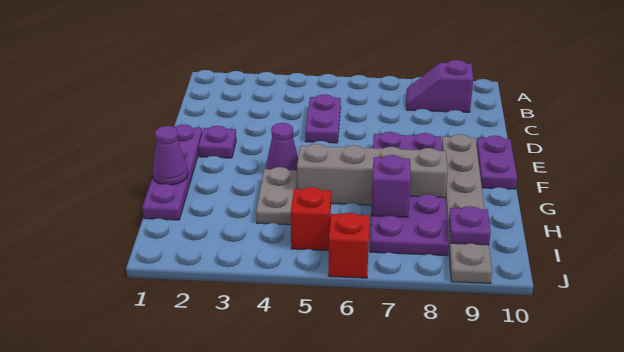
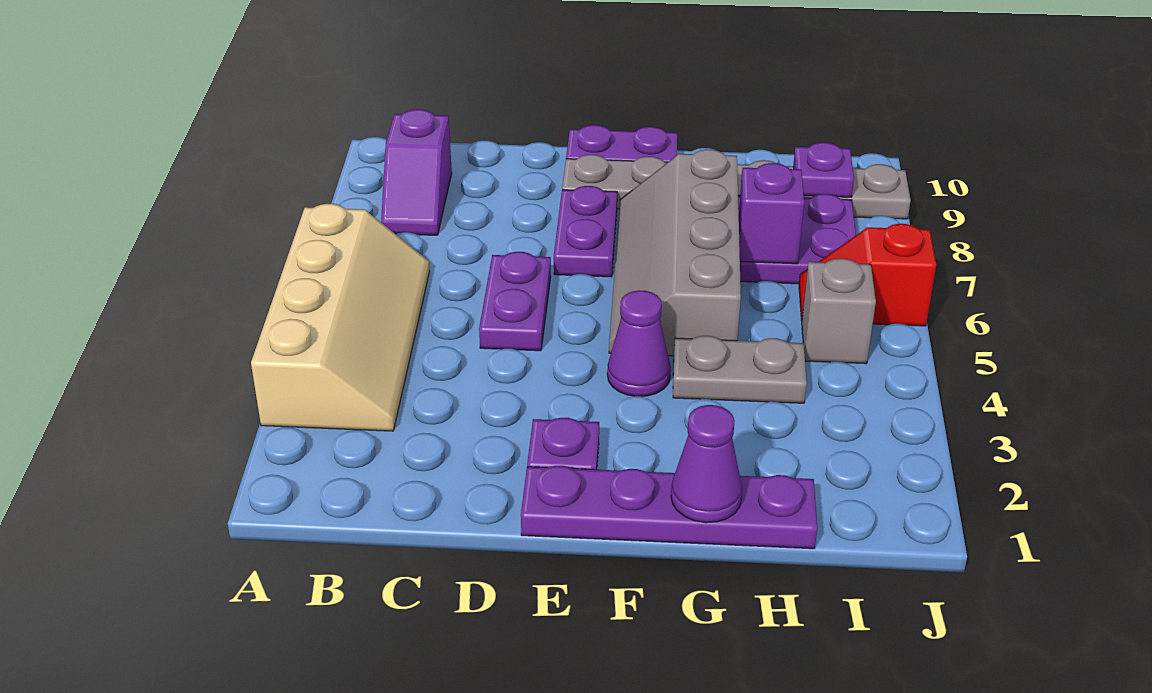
none -> tan slope A3:B6 level 1 top A
purple plate C5:D5 level 1 -> purple plate D5:D6 level 1
red brick I5 level 1 -> grey brick I5 level 1

